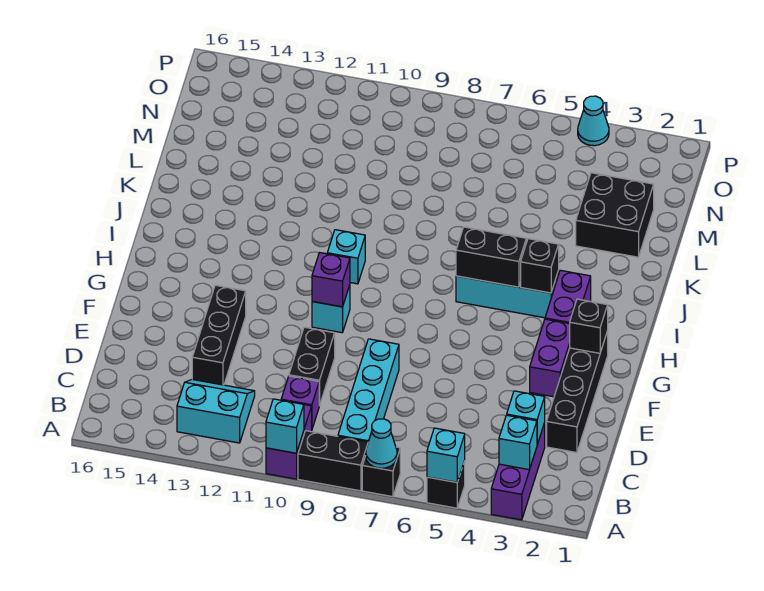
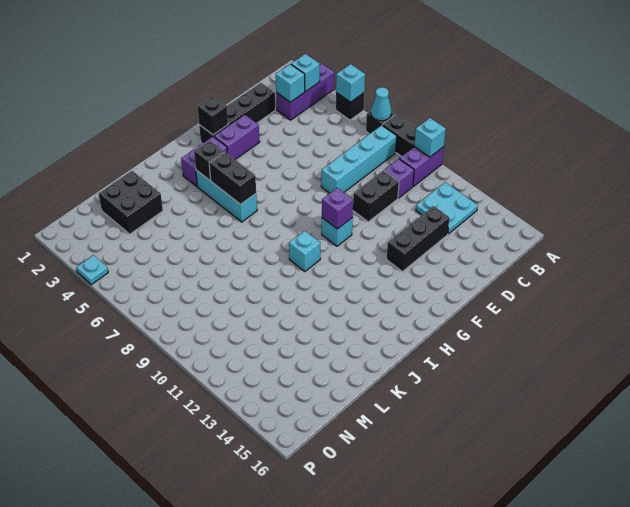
cyan slope B12:C13 level 1 top B -> cyan plate B12:C13 level 1
cyan cone P4 level 1 -> cyan plate P4 level 1

